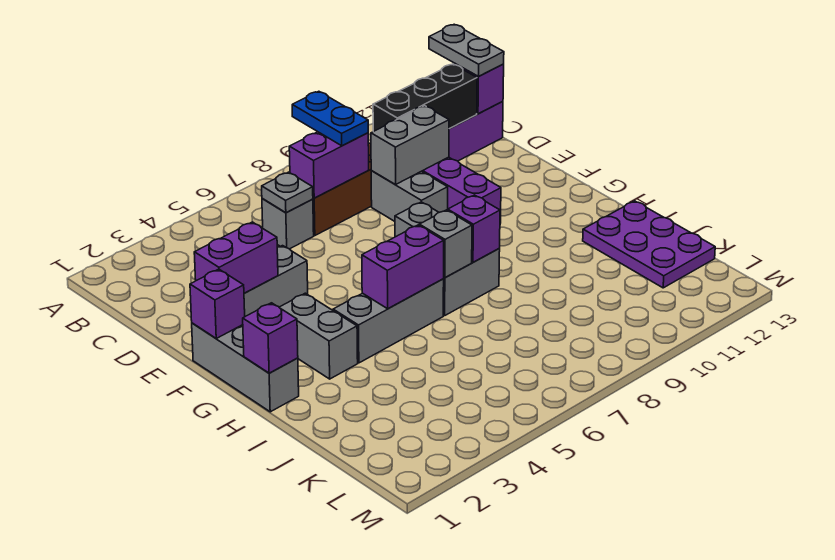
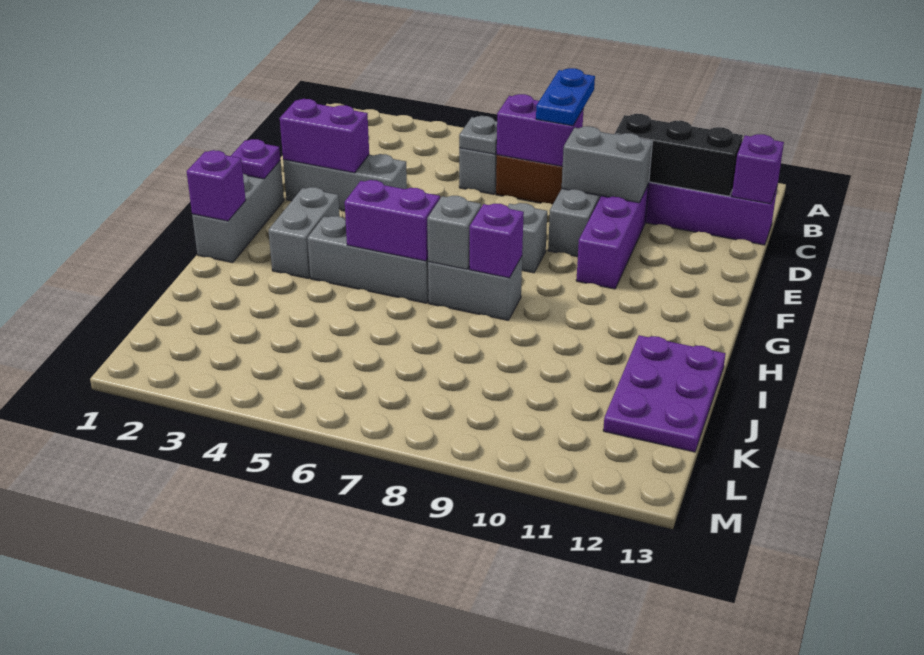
grey plate B13:C13 level 3 -> none
purple brick F1 level 2 -> purple plate F1 level 2

